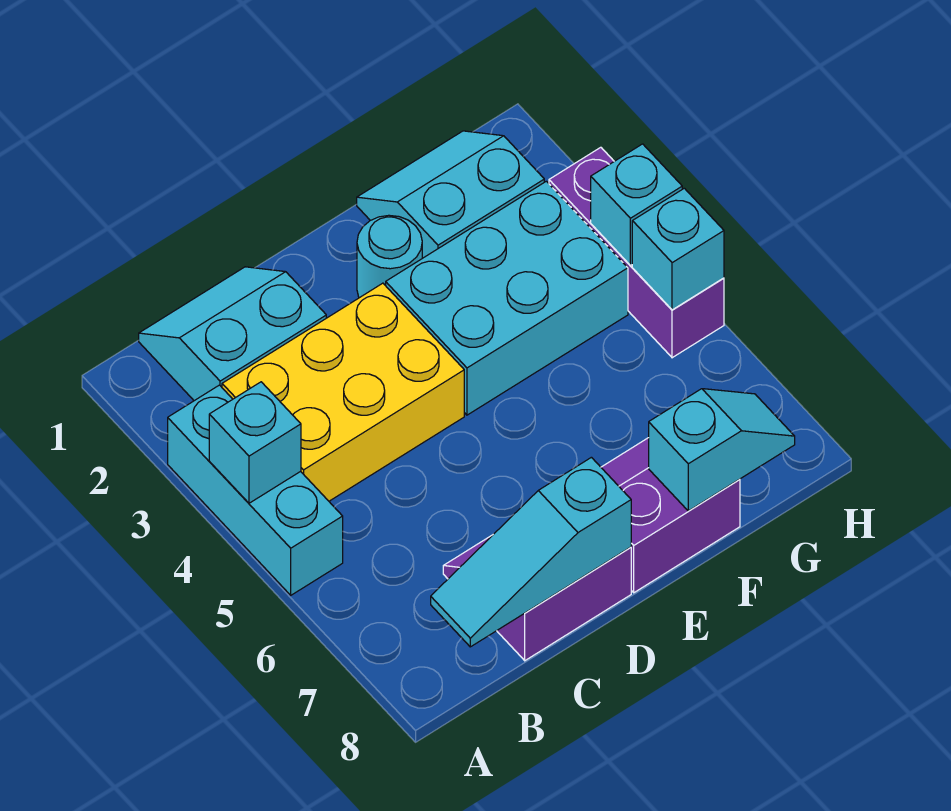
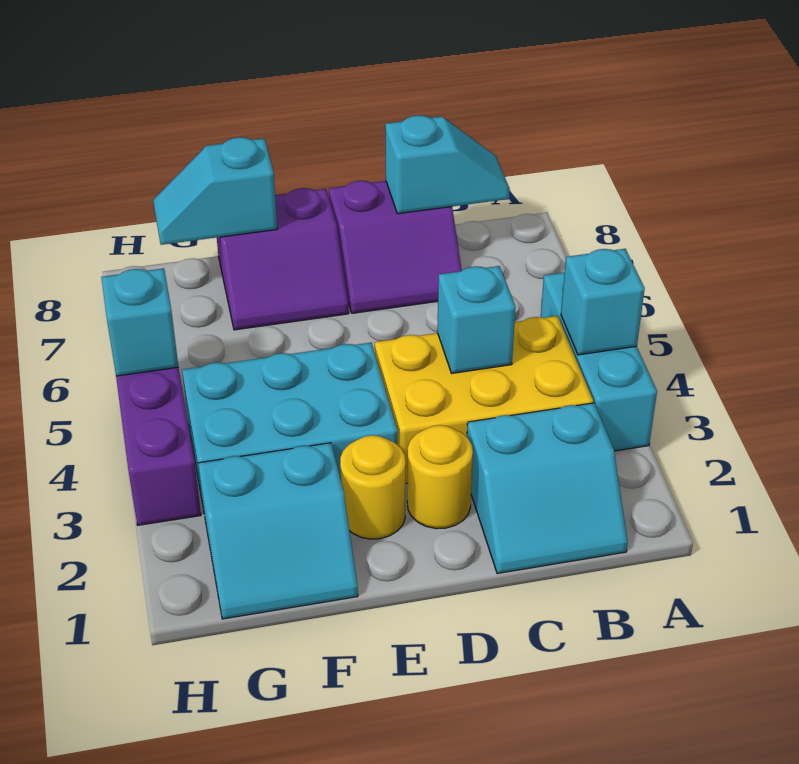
cyan slope B8:D8 level 2 top D -> cyan slope B8:C8 level 2 top C
none -> yellow round brick D2 level 1
cyan round brick E2 level 1 -> yellow round brick E2 level 1
cyan brick H4 level 2 -> cyan brick C4 level 2

